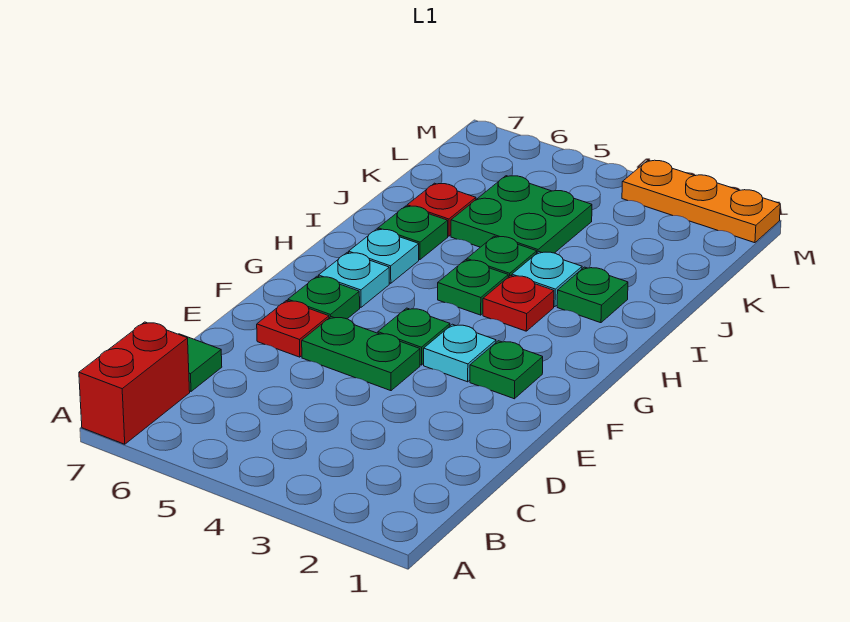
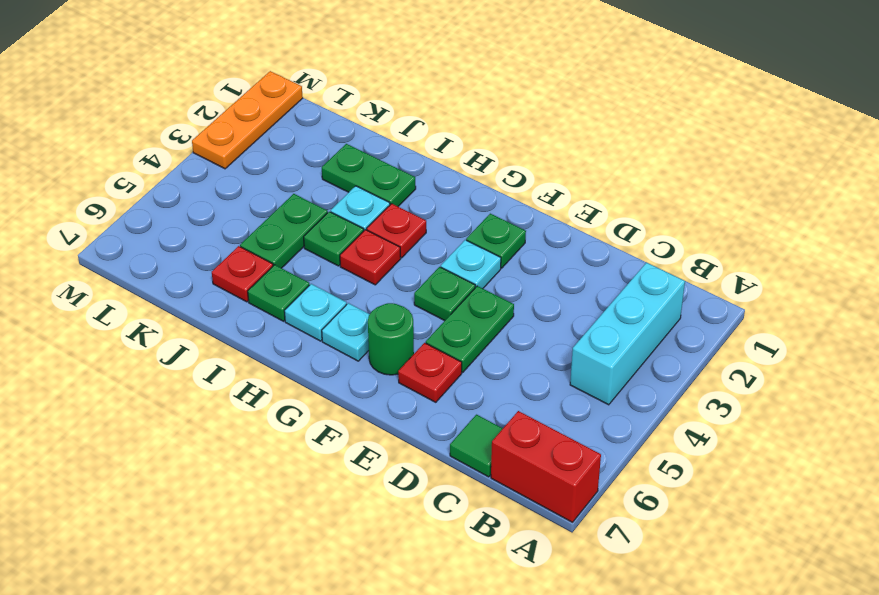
none -> cyan brick B2:B4 level 1
green plate F6 level 1 -> green round brick F6 level 1
green plate H4 level 1 -> red plate H4 level 1
green plate I2 level 1 -> green plate I2:J2 level 1
green plate J4:K5 level 1 -> green plate J4:J5 level 1

